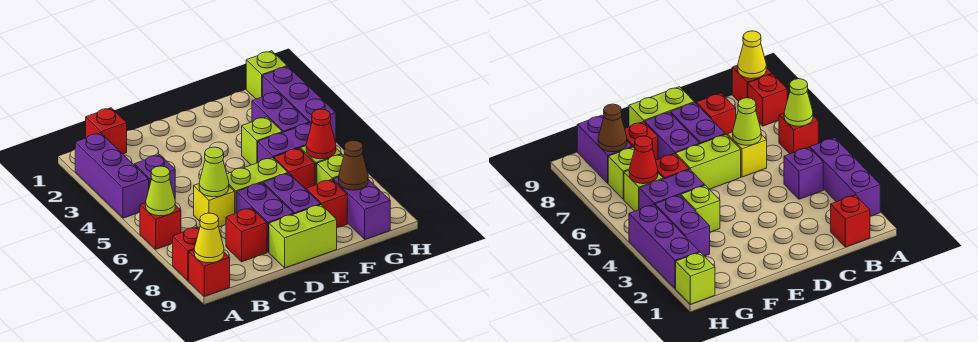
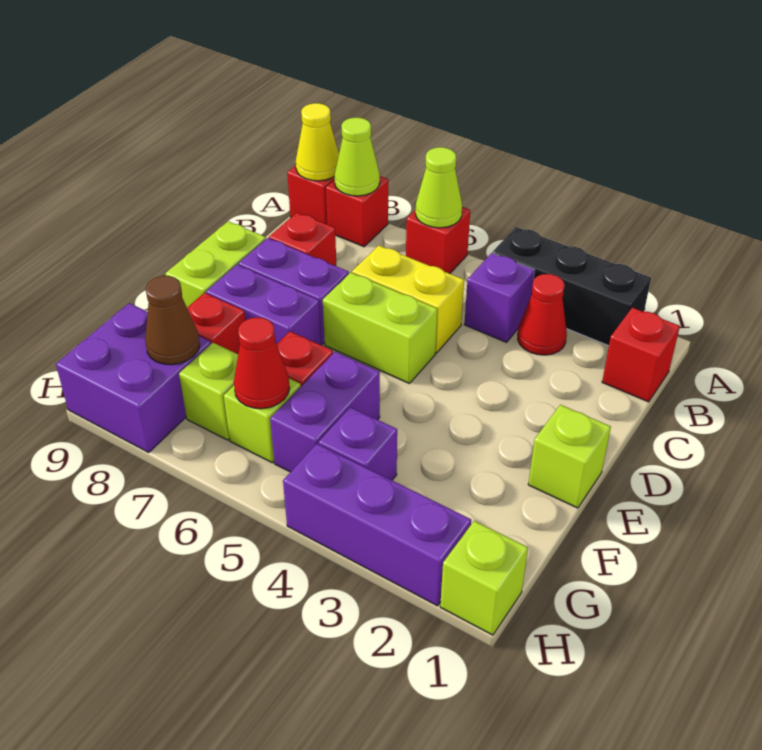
purple brick A2:A4 level 1 -> black brick A2:A4 level 1
none -> red cone B3 level 1
yellow brick C6 level 1 -> yellow brick C5:C6 level 1
lime cone C6 level 2 -> lime cone A8 level 2
lime brick D6:E6 level 1 -> lime brick D5:D6 level 1
lime brick F4 level 1 -> lime brick E1 level 1
purple brick G3:G4 level 1 -> purple brick G4 level 1
purple brick G8:G9 level 1 -> purple brick G8:H9 level 1

